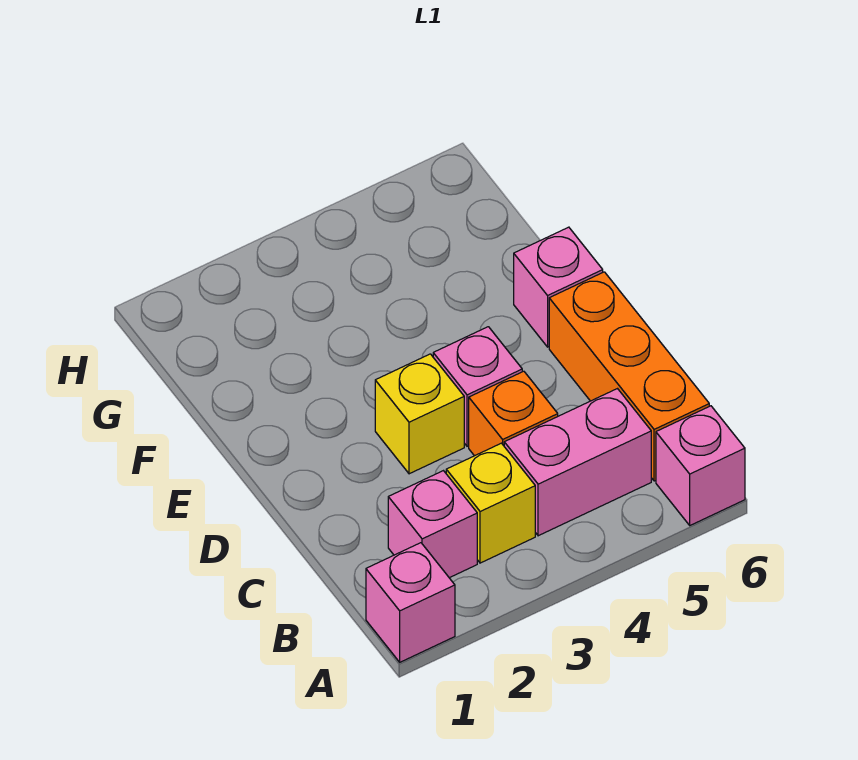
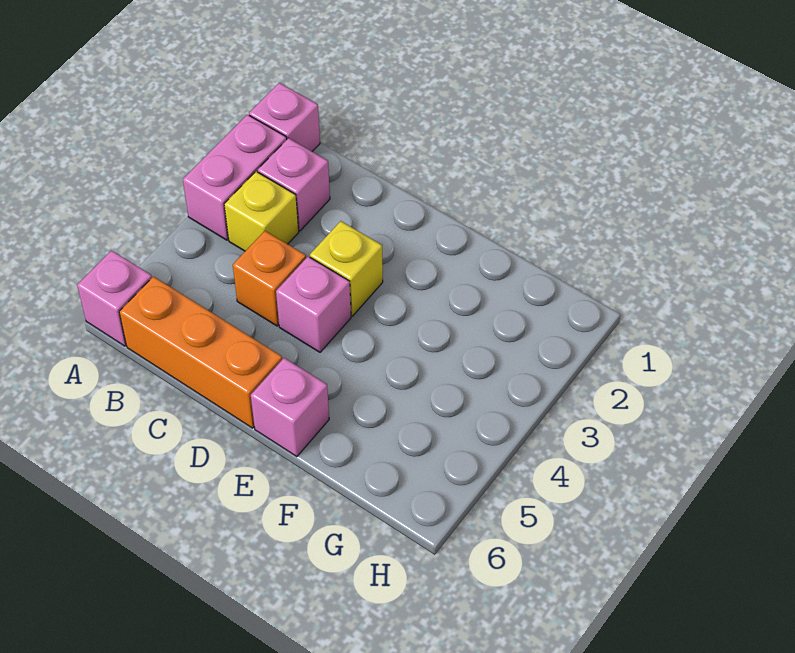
pink brick B4:B5 level 1 -> pink brick A2:A3 level 1

